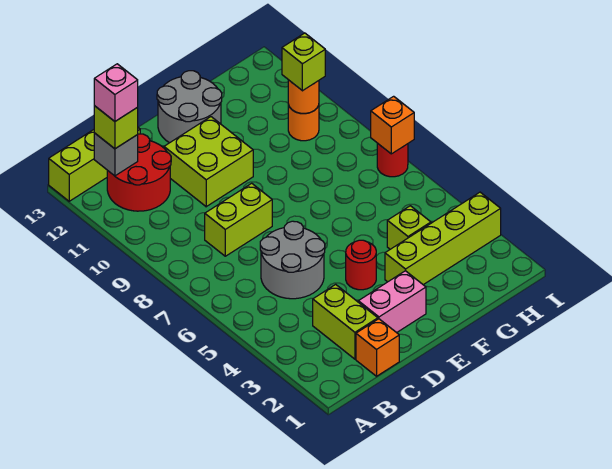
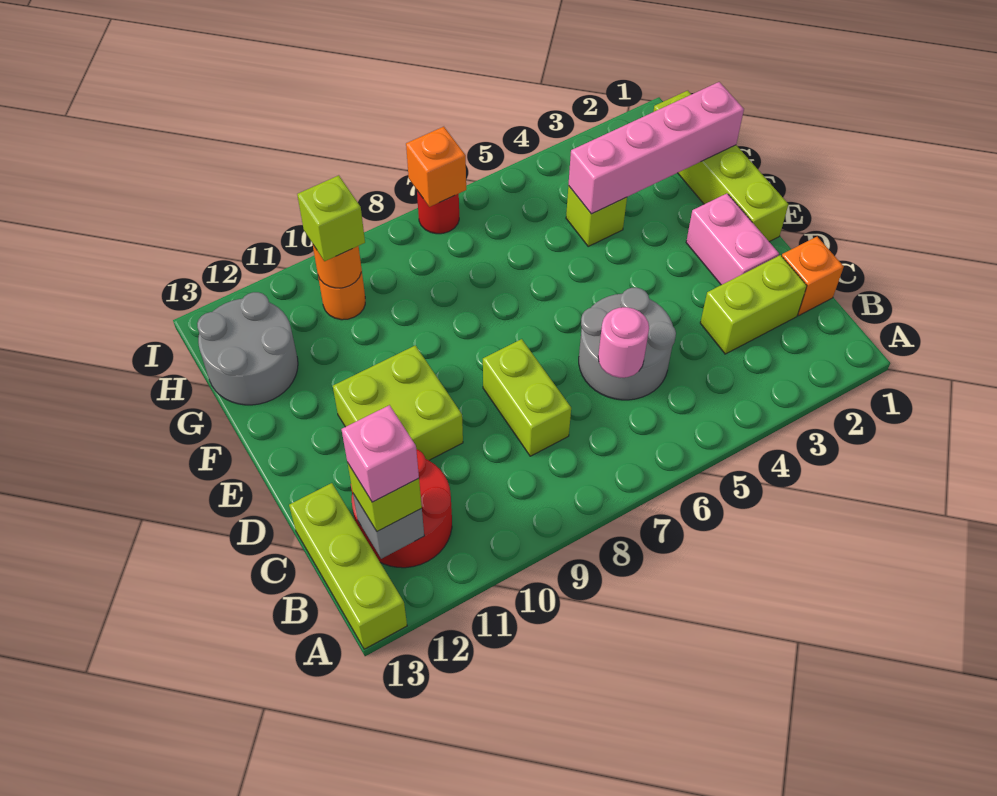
none -> pink round brick C6 level 2
red round brick E4 level 1 -> none
grey round brick E12:F13 level 1 -> grey round brick G12:H13 level 1
lime brick F3:I3 level 1 -> lime brick E1:H1 level 1
none -> pink brick G1:G4 level 2

